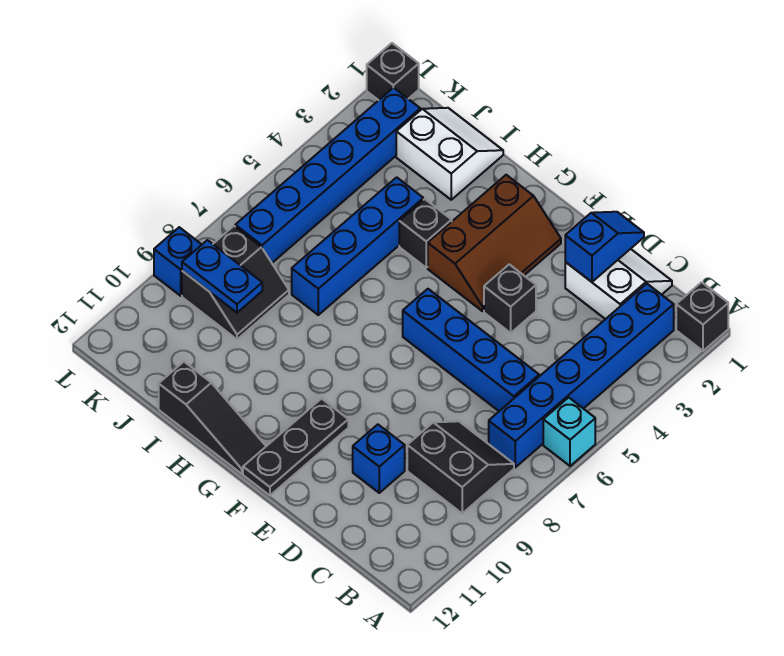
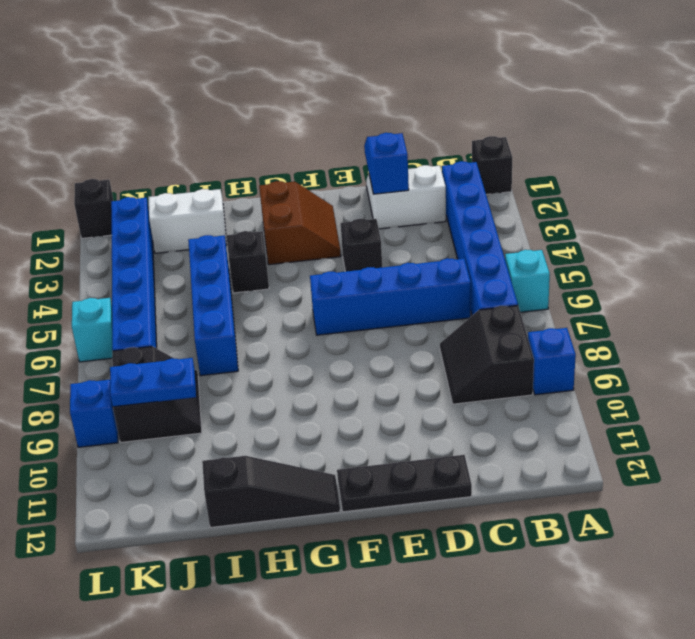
black slope B8:C9 level 1 top 9 -> black slope B8:C9 level 1 top B
blue brick D10 level 1 -> blue brick A9 level 1
brown slope F2:G4 level 1 top G -> brown slope F2:G3 level 1 top G
black plate F10:F12 level 1 -> black plate D12:F12 level 1
none -> cyan brick L6 level 1

